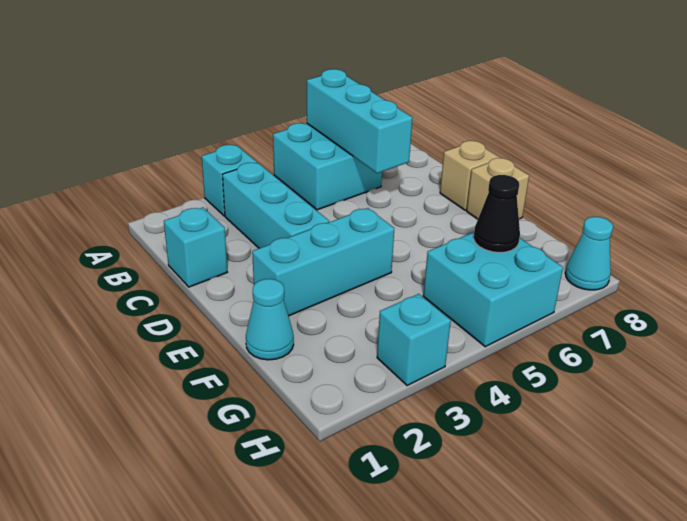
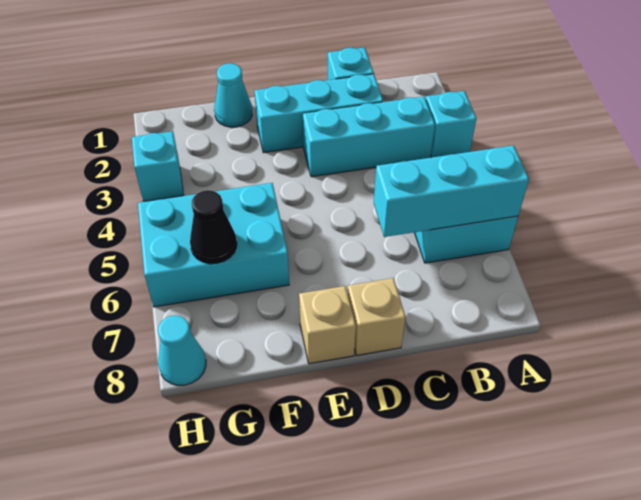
cyan brick E2:E4 level 1 -> cyan brick C2:E2 level 1
cyan brick G5:H6 level 1 -> cyan brick F5:H6 level 1

